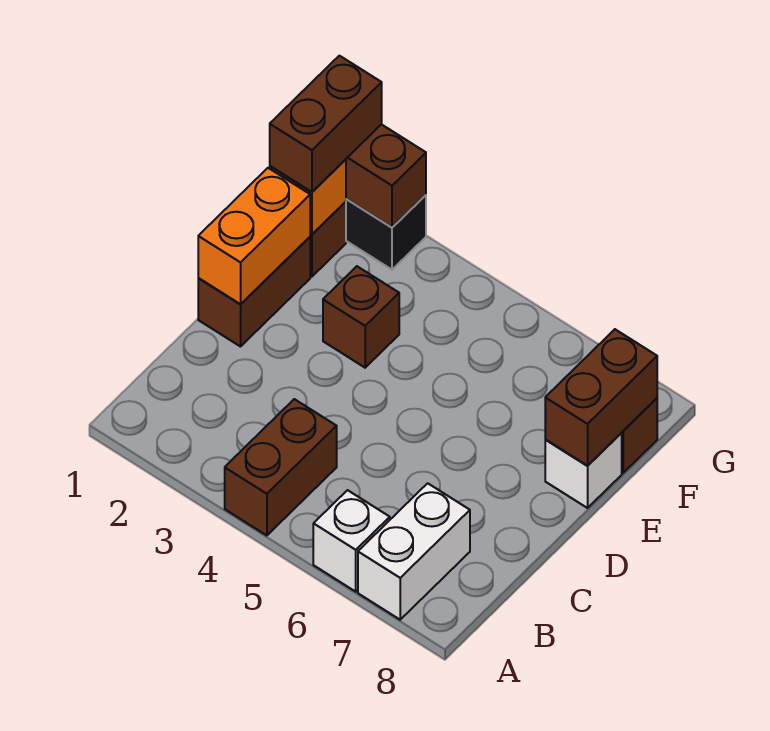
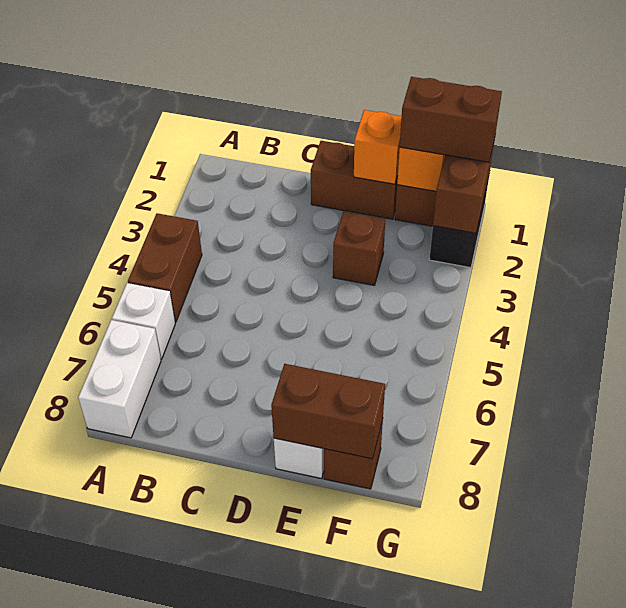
brown brick A4:B4 level 1 -> brown brick A4:A5 level 1
white brick A7:B7 level 1 -> white brick A7:A8 level 1
orange brick D1:E1 level 2 -> orange brick E1 level 2

